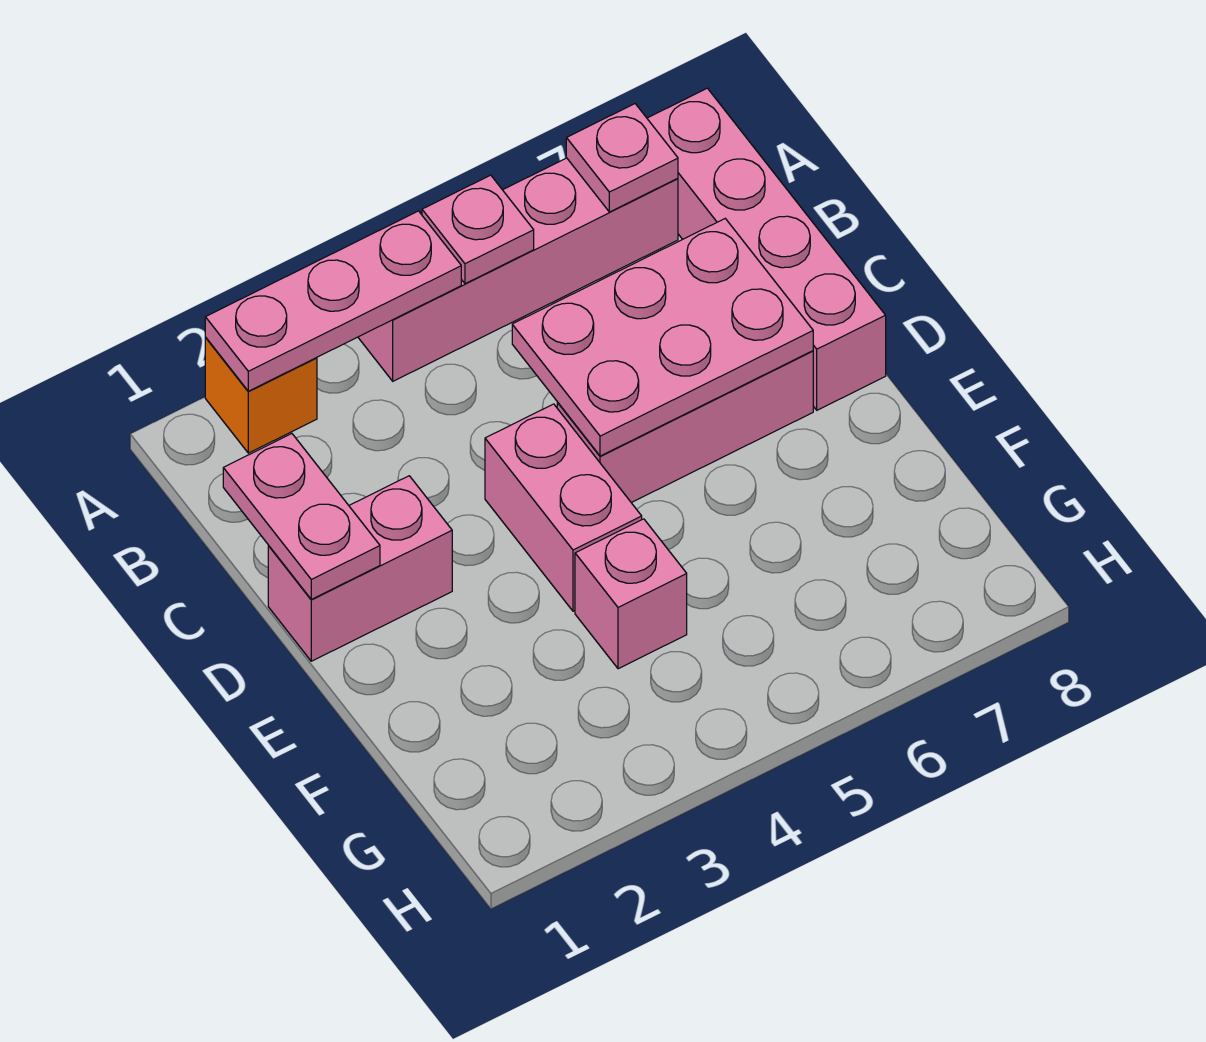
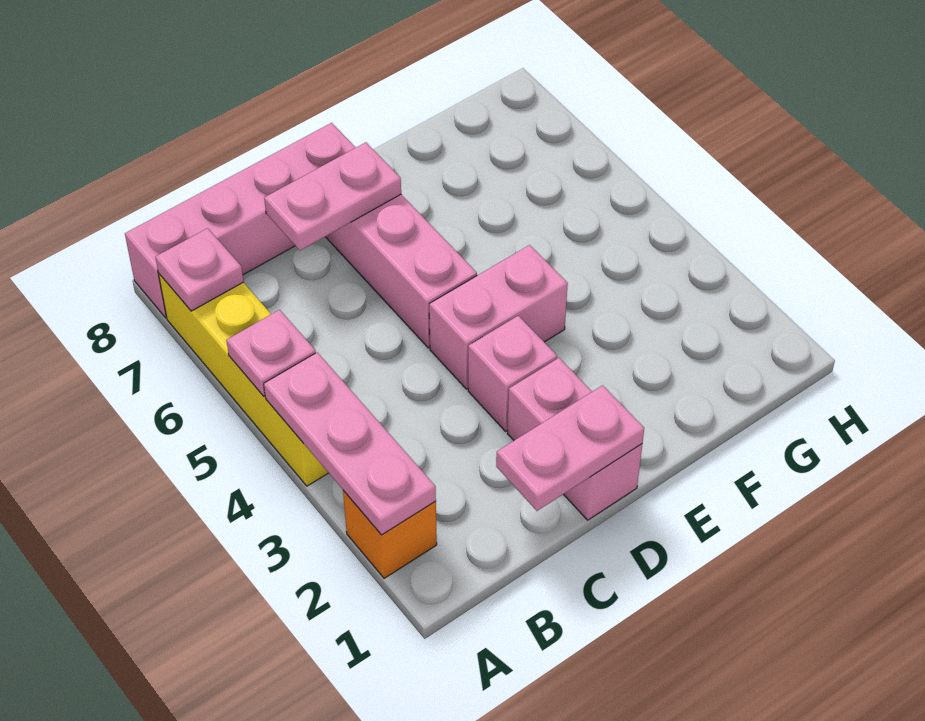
pink brick A4:A7 level 1 -> yellow brick A4:A7 level 1
pink plate C5:D7 level 2 -> pink plate C7:D7 level 2
pink brick F4 level 1 -> pink brick D3 level 1

